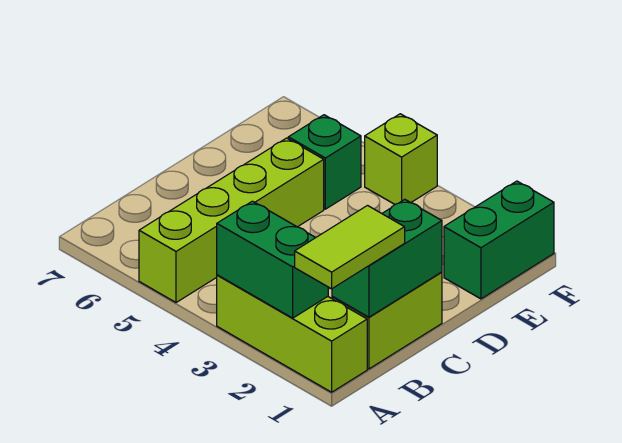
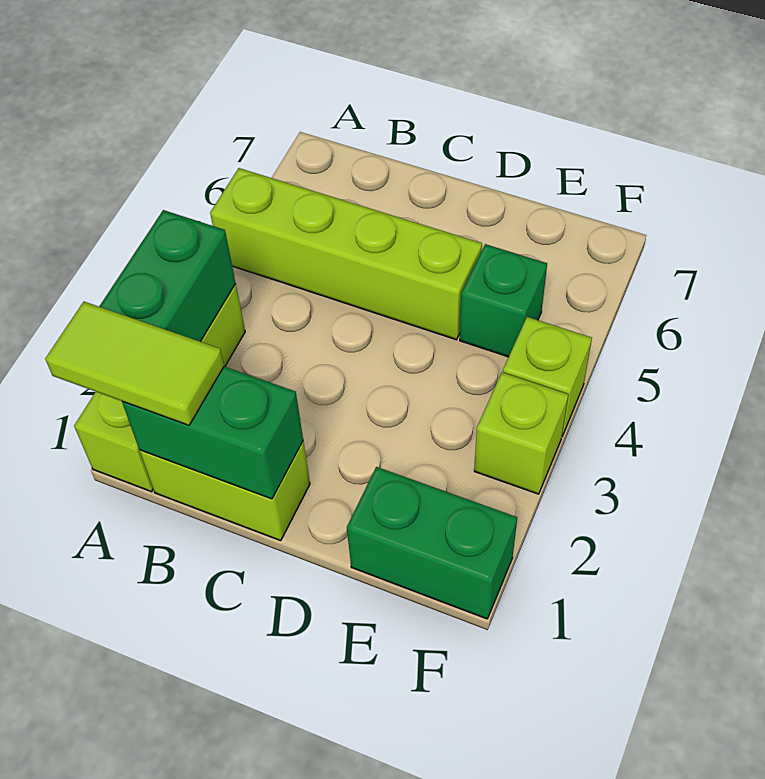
none -> lime brick F3 level 1

